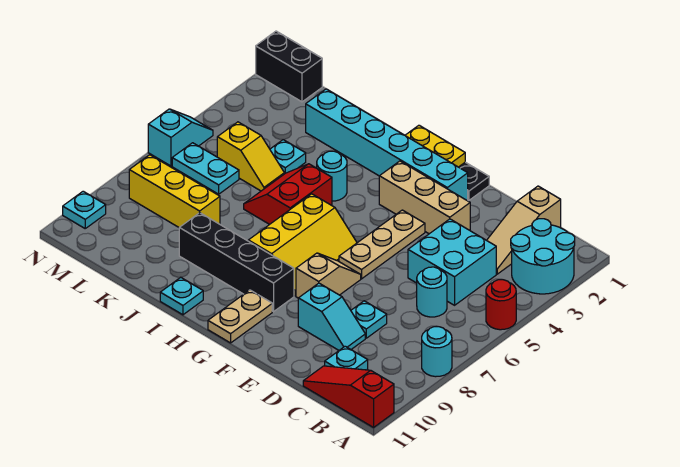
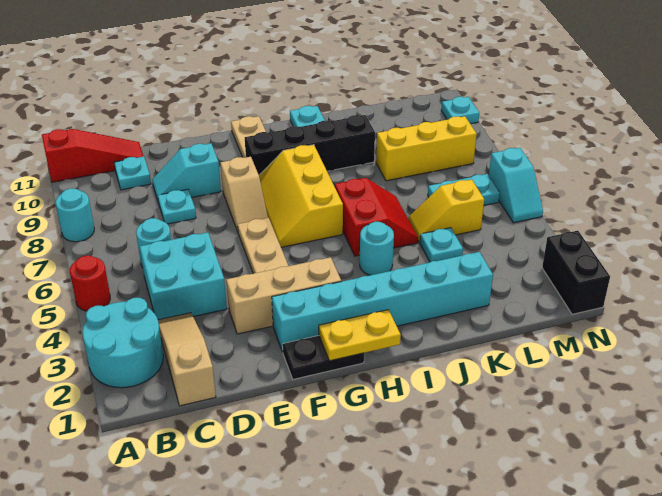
black brick M1:N1 level 1 -> black brick N1:N2 level 1

